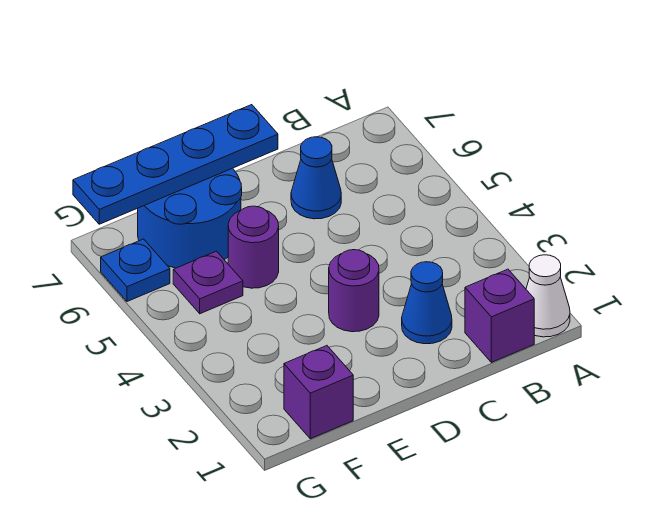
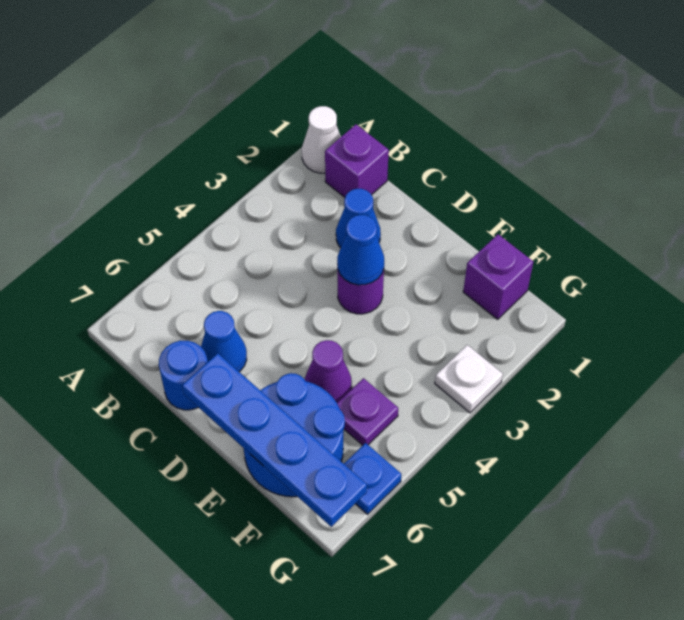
none -> blue round brick C7 level 1
none -> blue cone D3 level 2
purple round brick E5 level 1 -> purple cone E5 level 1
none -> white plate G3 level 1

